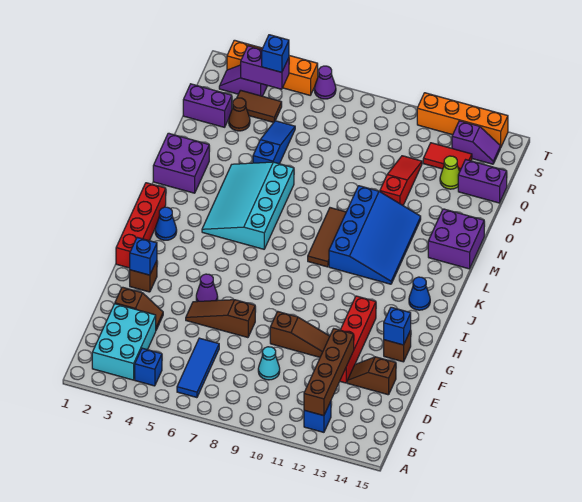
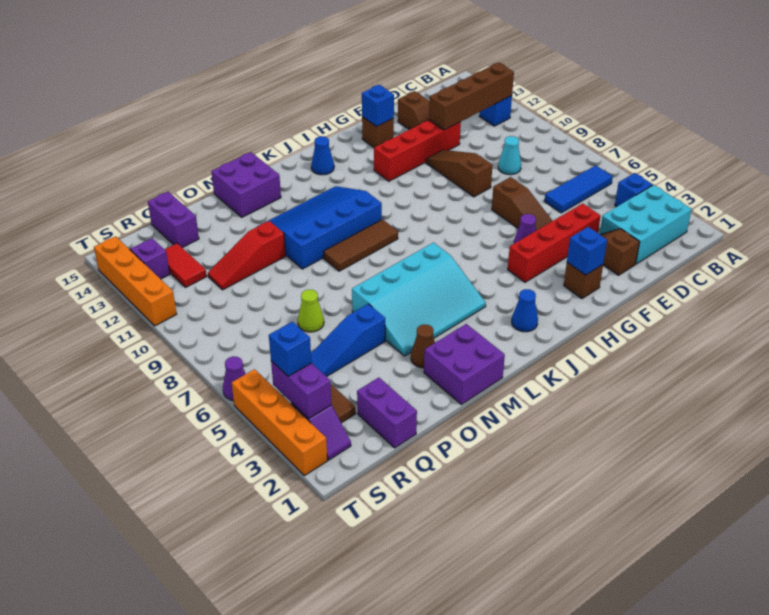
red brick H1:K1 level 1 -> red brick E4:H4 level 1
brown cone Q3 level 1 -> brown cone N3 level 1
lime cone Q13 level 1 -> lime cone P7 level 1

